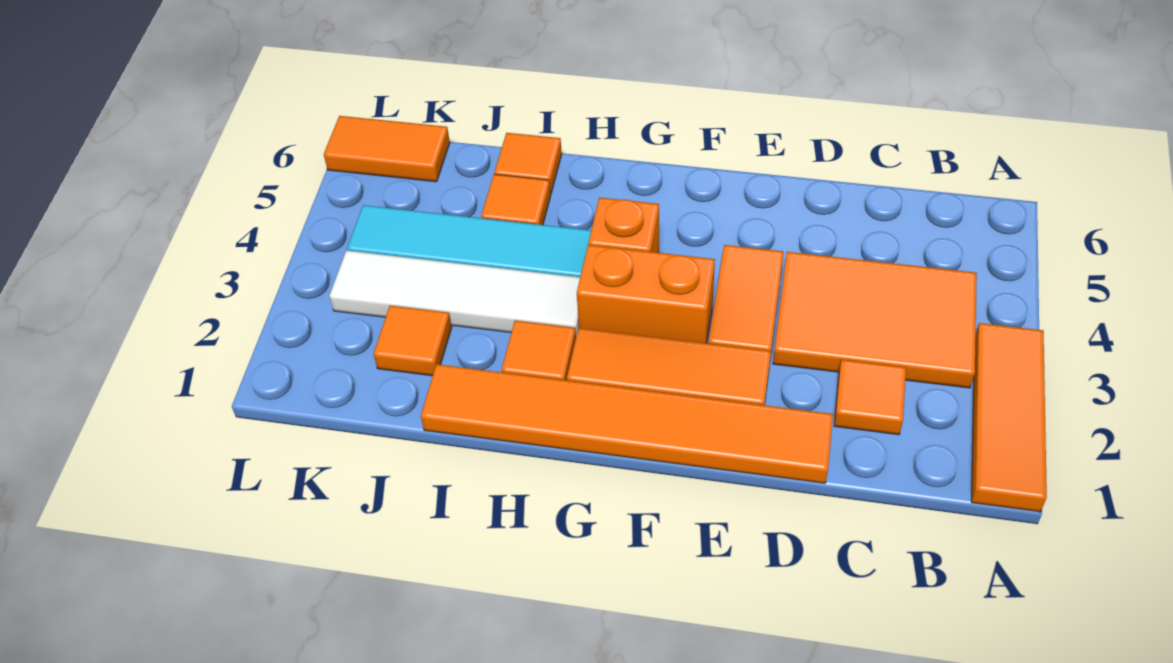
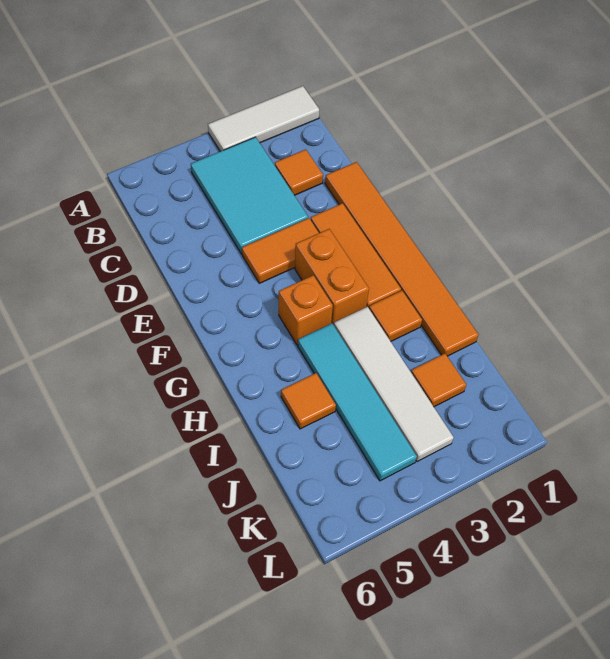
orange tile A1:A3 level 1 -> white tile A1:A3 level 1
orange tile B3:D4 level 1 -> cyan tile B3:D4 level 1
orange tile I6 level 1 -> none
orange tile K6:L6 level 1 -> none

